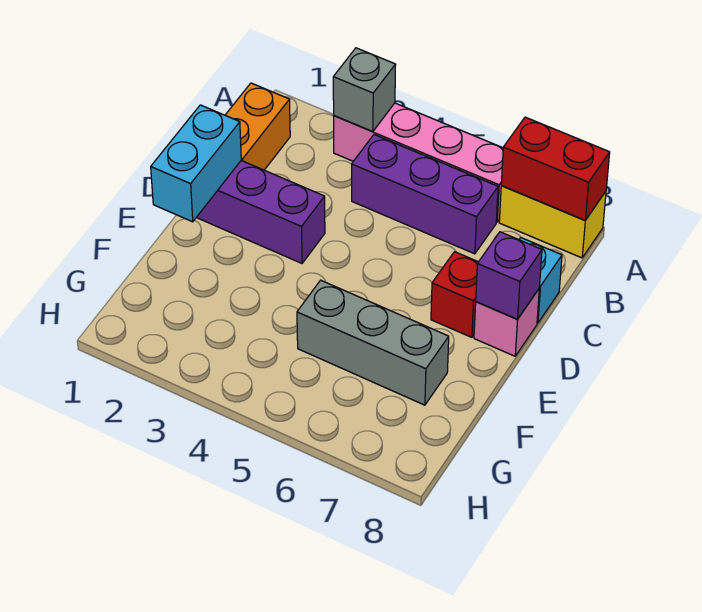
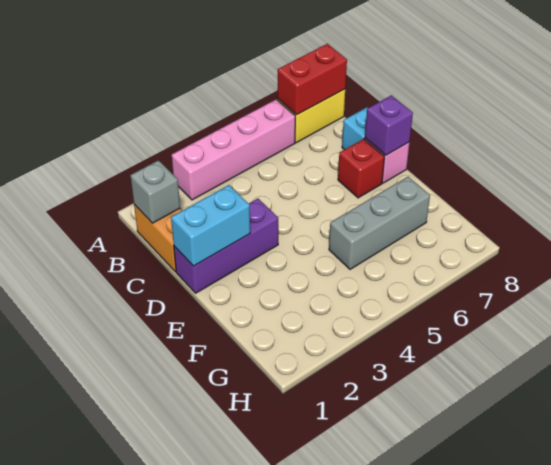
grey brick A3 level 2 -> grey brick B1 level 2
purple brick B4:B6 level 1 -> none
cyan brick D1:E1 level 2 -> cyan brick D1:D2 level 2

